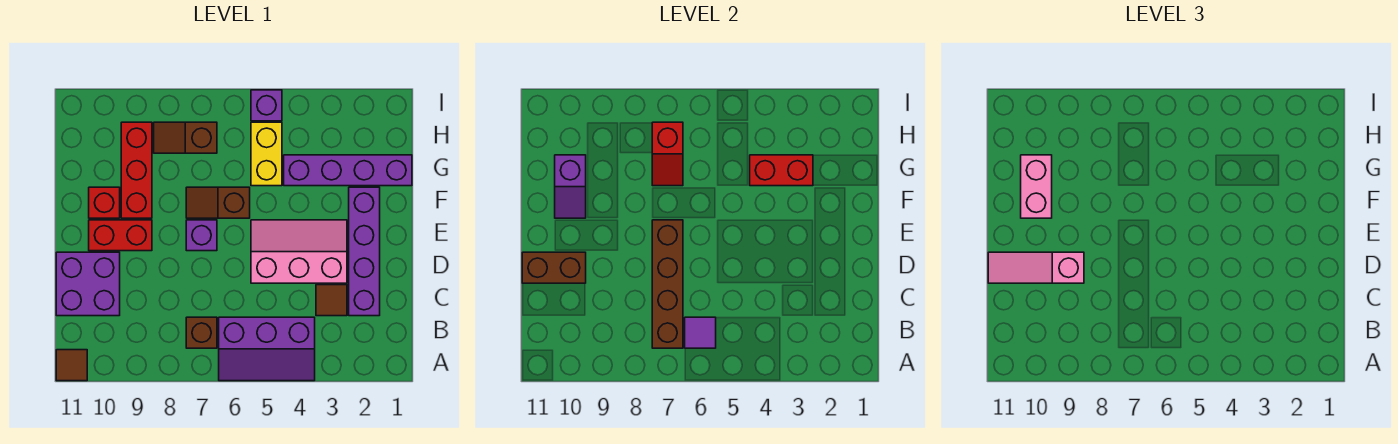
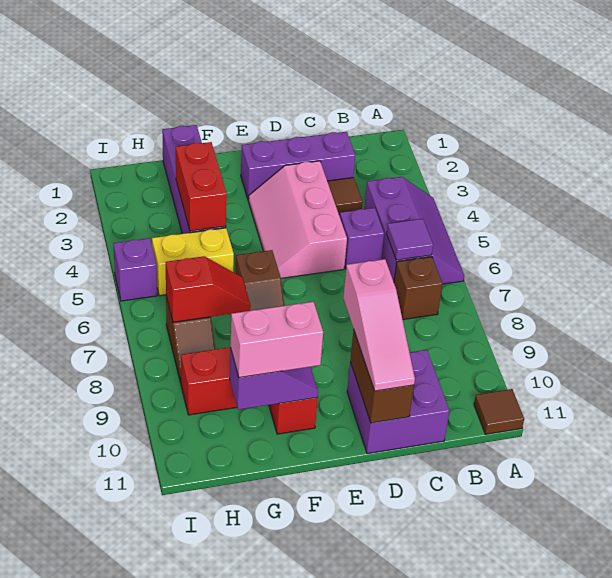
brown brick B7:E7 level 2 -> none
purple brick C2:F2 level 1 -> purple brick C2:E2 level 1
purple brick E7 level 1 -> purple brick C5 level 1
red brick E9:E10 level 1 -> none

